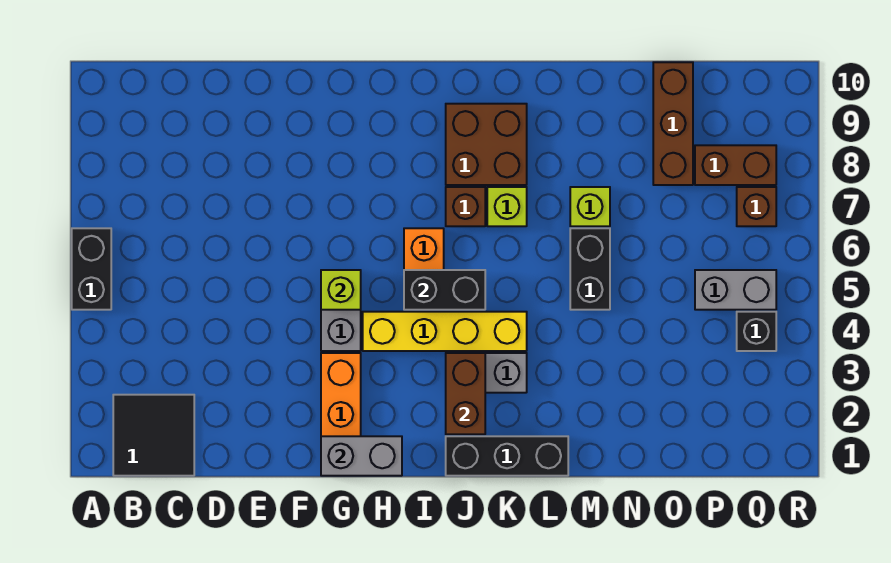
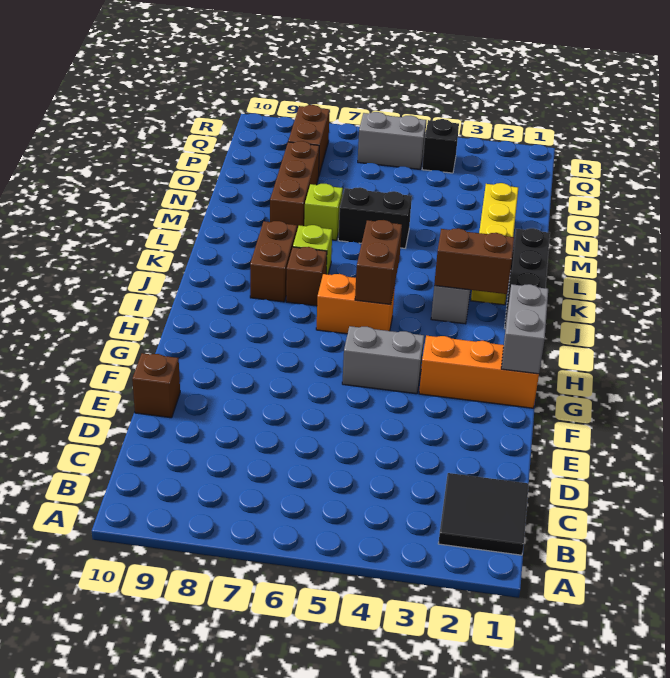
black brick A5:A6 level 1 -> none
lime brick G5 level 2 -> none
yellow brick H4:K4 level 1 -> yellow brick K2:N2 level 1
black brick I5:J5 level 2 -> brown brick I5:J5 level 2
brown brick J8:K9 level 1 -> brown brick J8:K8 level 1
brown brick O8:O10 level 1 -> brown brick M8:O8 level 1
grey brick P5:Q5 level 1 -> grey brick Q5:Q6 level 1
brown brick Q7 level 1 -> brown brick E10 level 1

